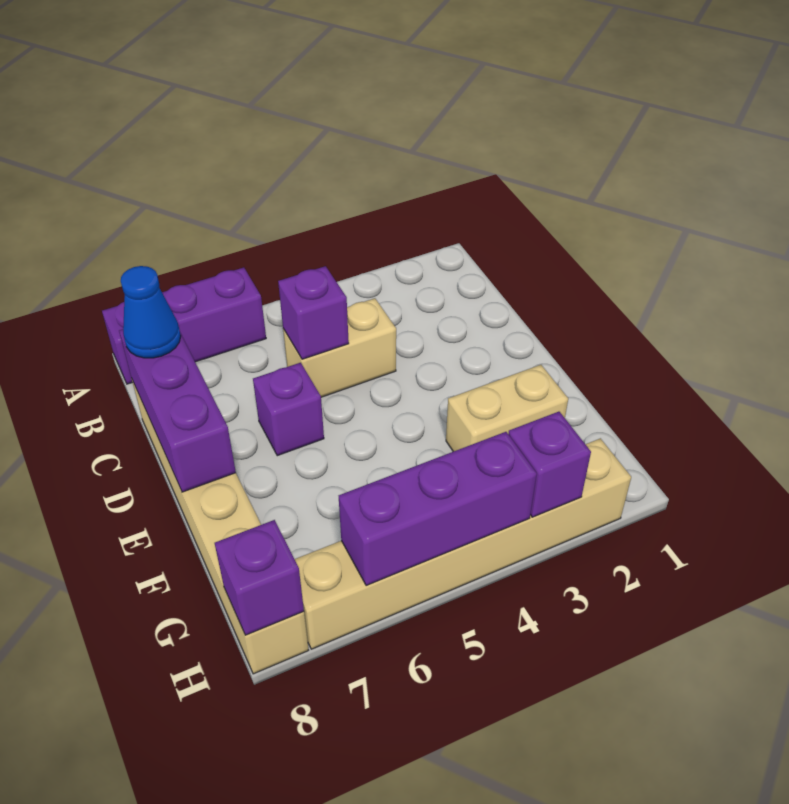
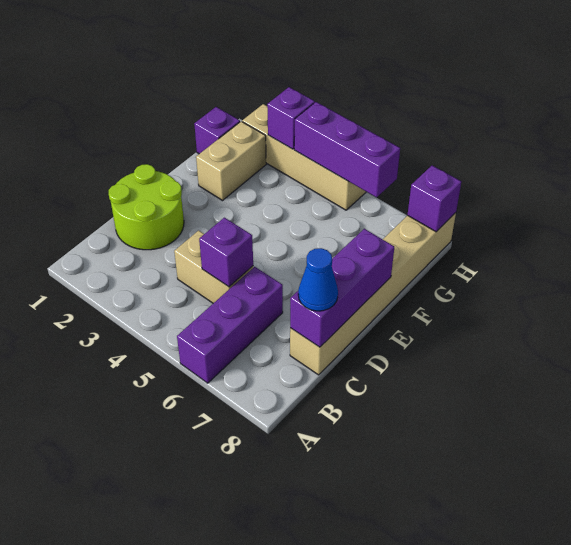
purple brick A6:A8 level 1 -> purple brick A6:C6 level 1
none -> lime round brick C1:D2 level 1
purple brick D6 level 1 -> purple brick G1 level 1
tan brick F2:F3 level 1 -> tan brick F2:G2 level 1
tan brick H2:H7 level 1 -> tan brick H2:H5 level 1

